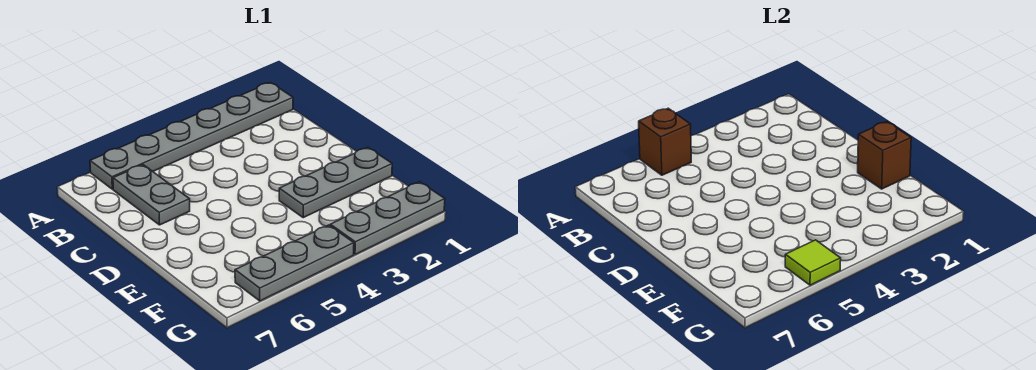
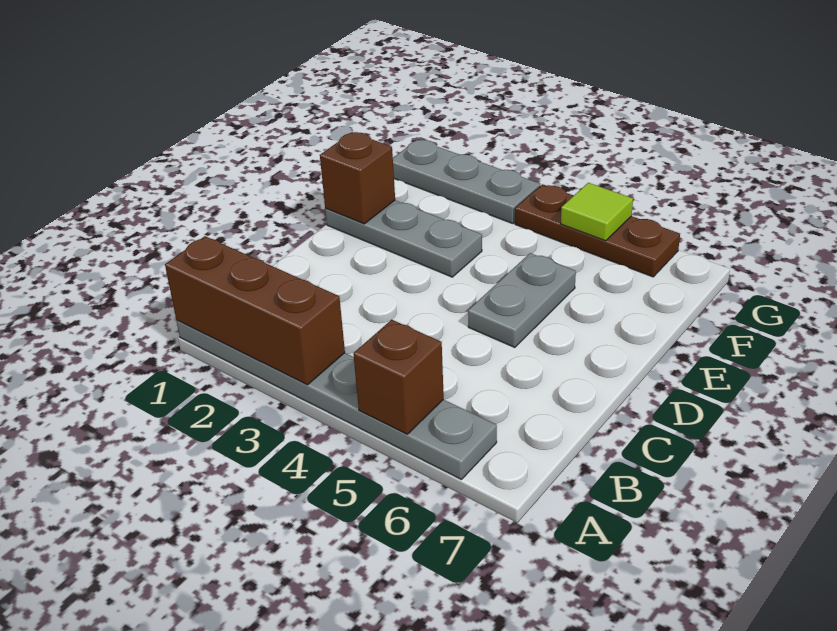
none -> brown brick A1:A3 level 2
grey plate B6:C6 level 1 -> grey plate D5:E5 level 1
grey plate G4:G6 level 1 -> brown plate G4:G6 level 1

